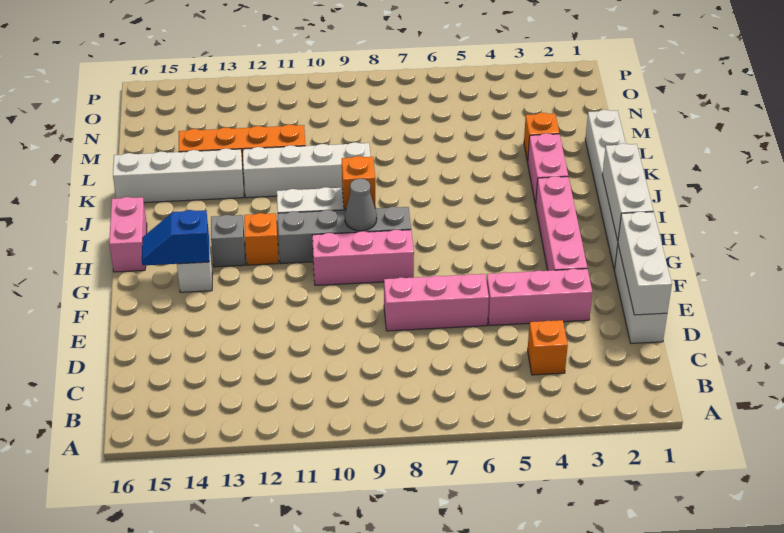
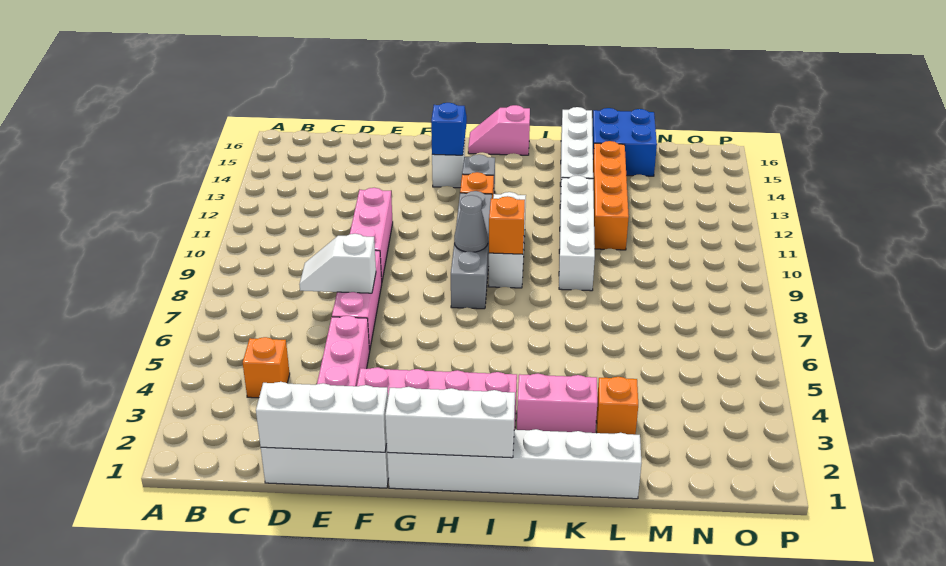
none -> white slope D7:E7 level 2 top E
pink brick G8:G10 level 1 -> pink brick E9:E11 level 1
pink brick H16:I16 level 1 -> pink slope H16:I16 level 1 top I
none -> blue brick L15:M16 level 1

